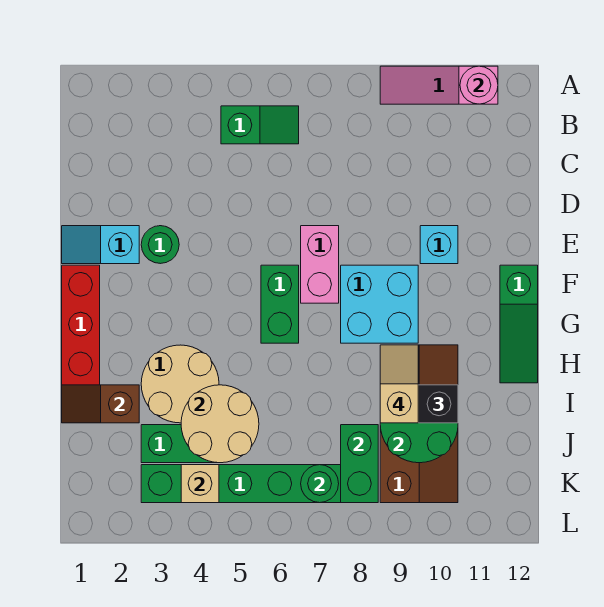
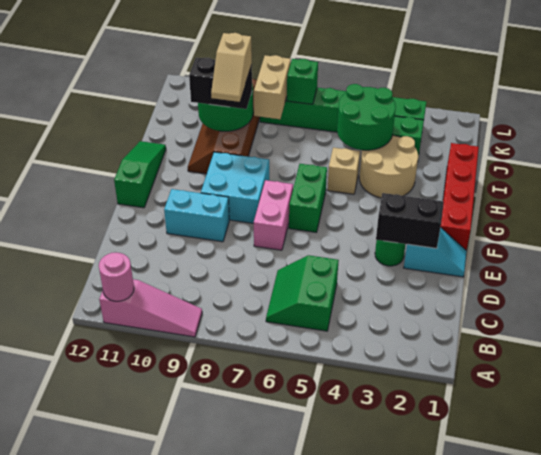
green slope B5:B6 level 1 top 5 -> green slope B5:C6 level 1 top 5
none -> black brick E2:E3 level 2
cyan brick E10 level 1 -> cyan brick E9:E10 level 1
brown slope I1:I2 level 2 top 2 -> none
tan round brick I4:J5 level 2 -> green round brick I4:J5 level 2
green brick J8:K8 level 2 -> tan brick J8:K8 level 2
tan brick K4 level 2 -> tan brick H5 level 1
green round brick K7 level 2 -> green brick K7 level 2

